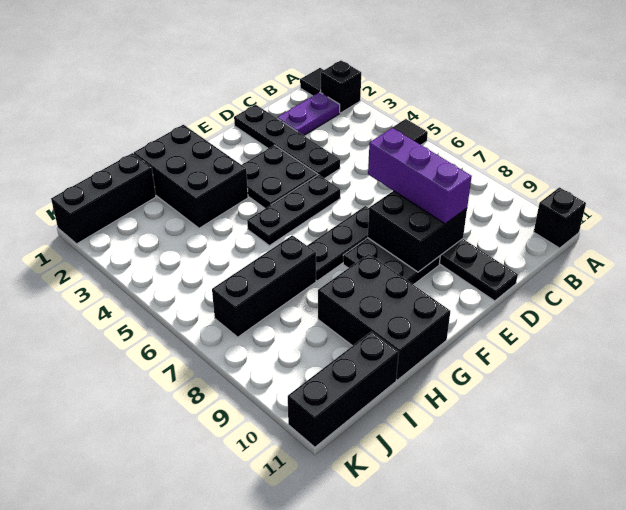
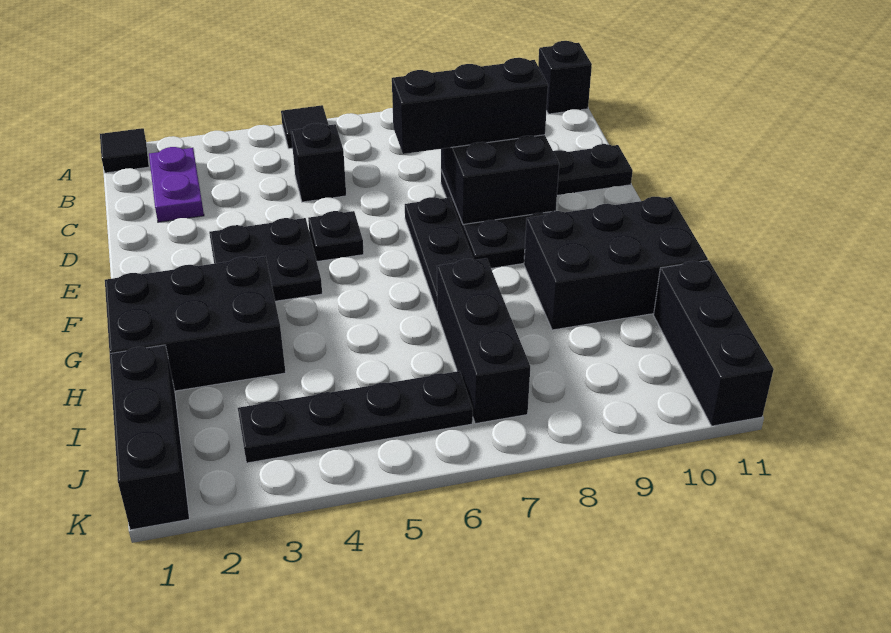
black brick A2 level 1 -> black brick C5 level 1
black plate D1:D4 level 1 -> black plate J3:J6 level 1
purple brick D7:D9 level 3 -> black brick D7:D9 level 3
black plate E5:G5 level 1 -> black plate E5 level 1

